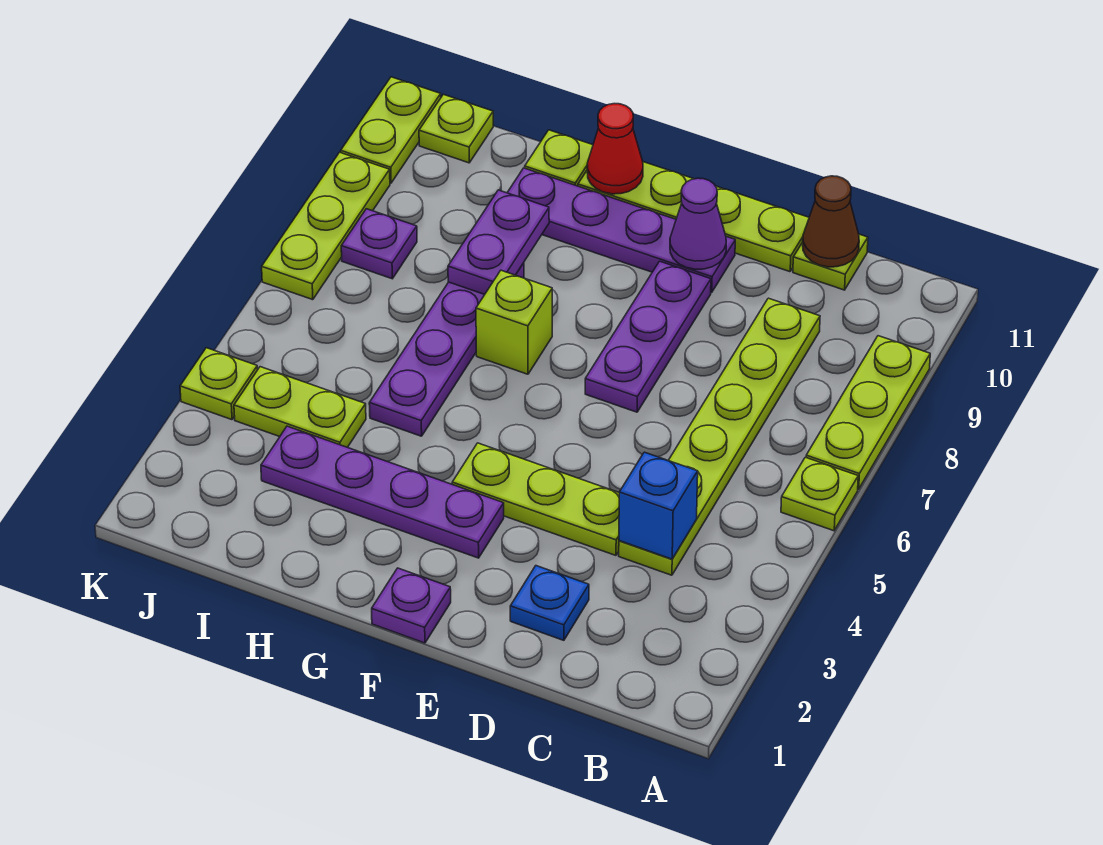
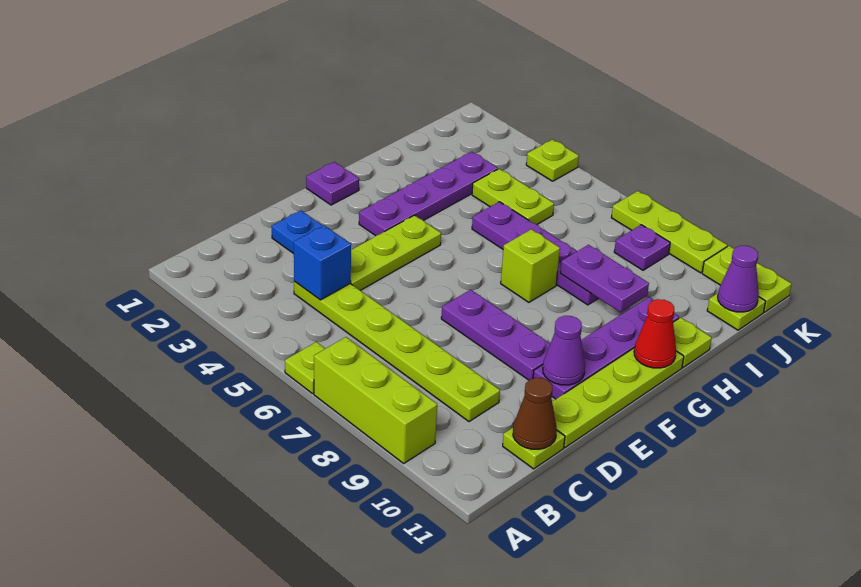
lime plate A7:A9 level 1 -> lime brick A7:A9 level 1
lime plate I4:J4 level 1 -> lime plate I4:I5 level 1
none -> purple cone J11 level 2

